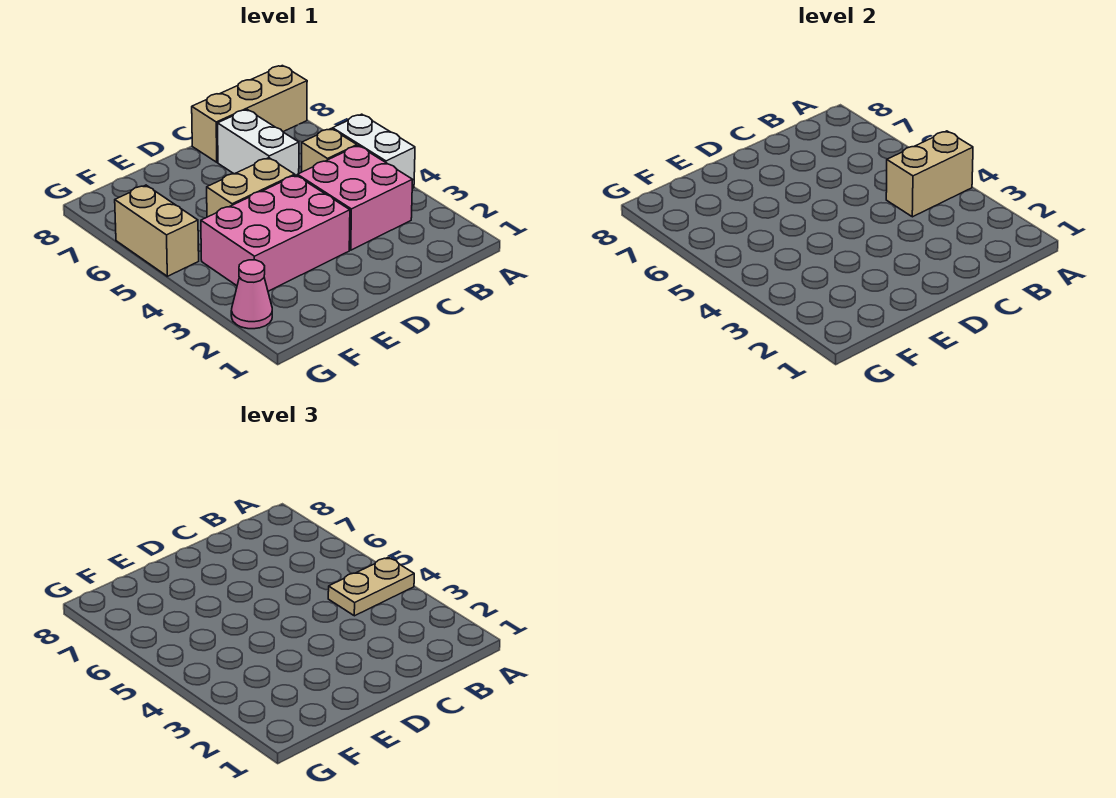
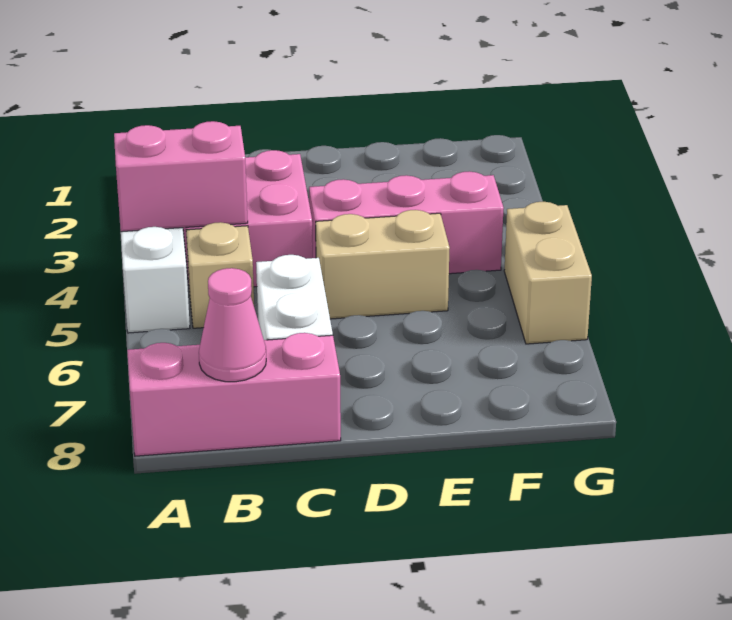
tan brick A4:B4 level 2 -> pink brick A4:B4 level 2
tan plate A4:B4 level 3 -> none
tan brick A8:C8 level 1 -> pink brick A8:C8 level 1
pink brick D3:F4 level 1 -> pink brick D4:F4 level 1
pink cone G2 level 1 -> pink cone B8 level 2

